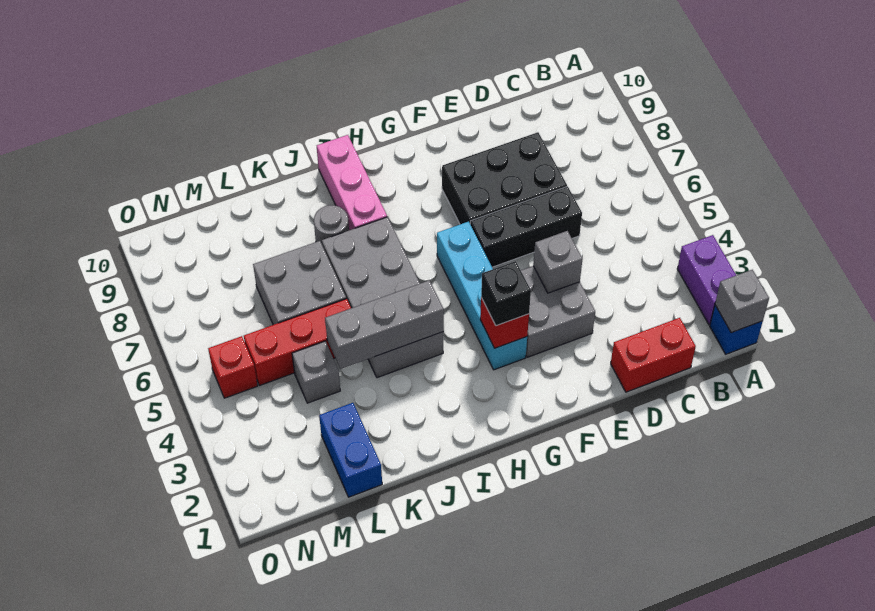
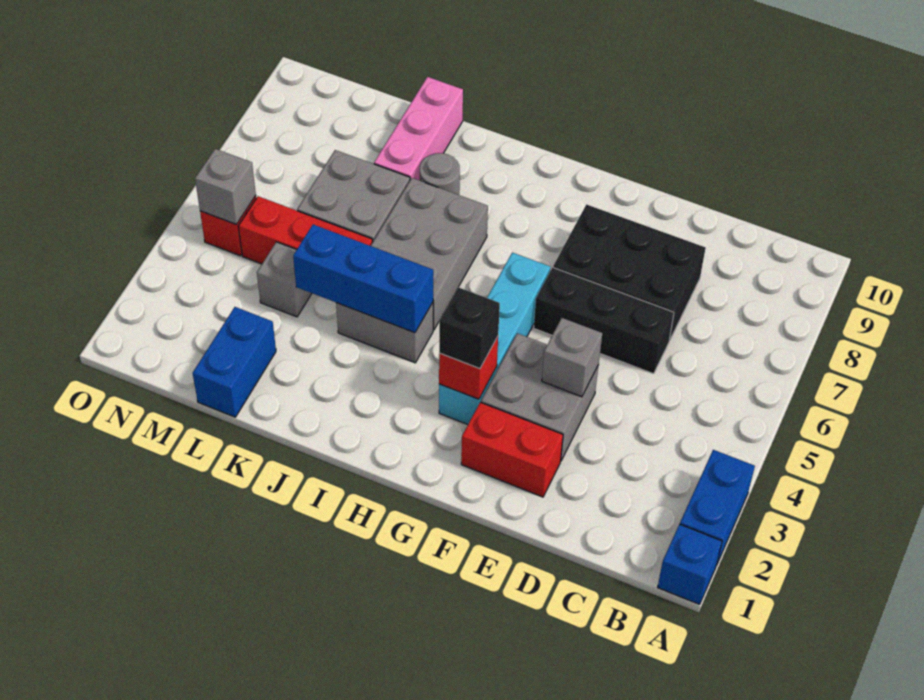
grey brick A1 level 2 -> grey brick N5 level 2
purple brick A2:A3 level 1 -> blue brick A2:A3 level 1
red brick C1:D1 level 1 -> red brick E2:F2 level 1
grey brick I4:K4 level 2 -> blue brick I4:K4 level 2
pink brick I8:I10 level 1 -> pink brick K8:K10 level 1

